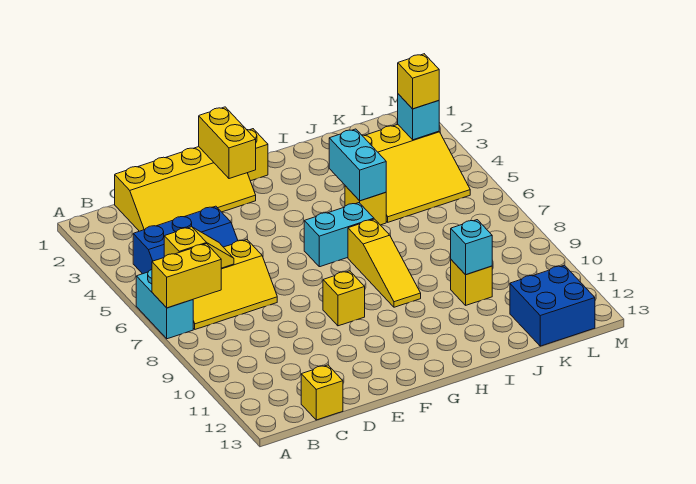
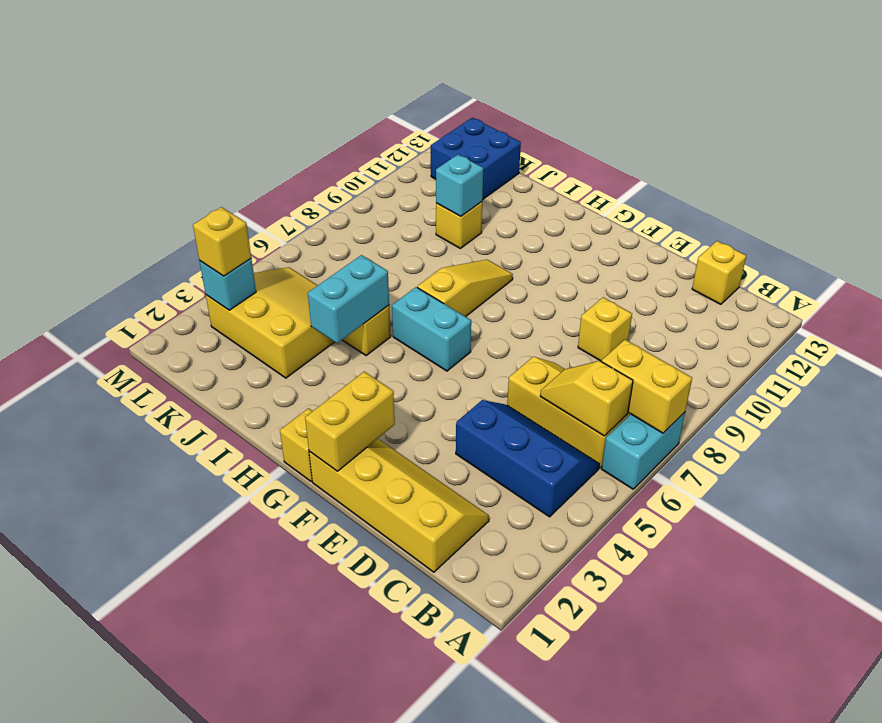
yellow brick F9 level 1 -> yellow brick D9 level 1

